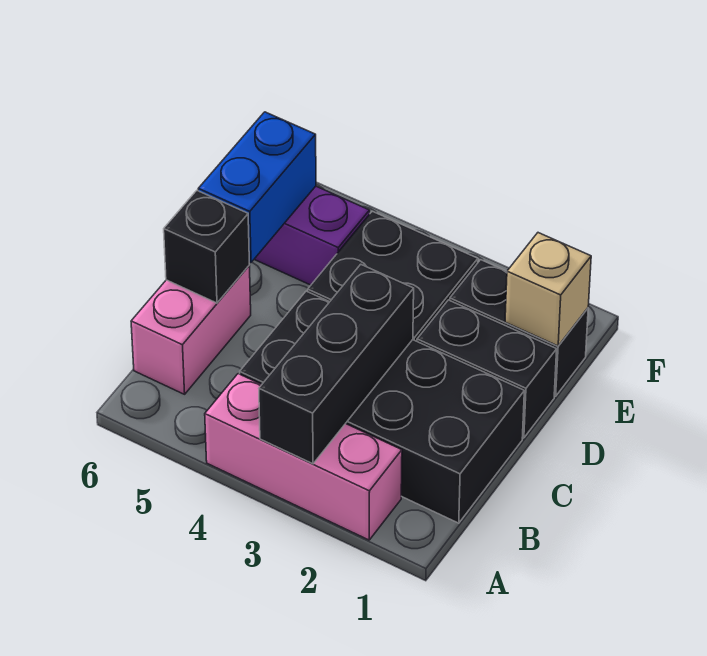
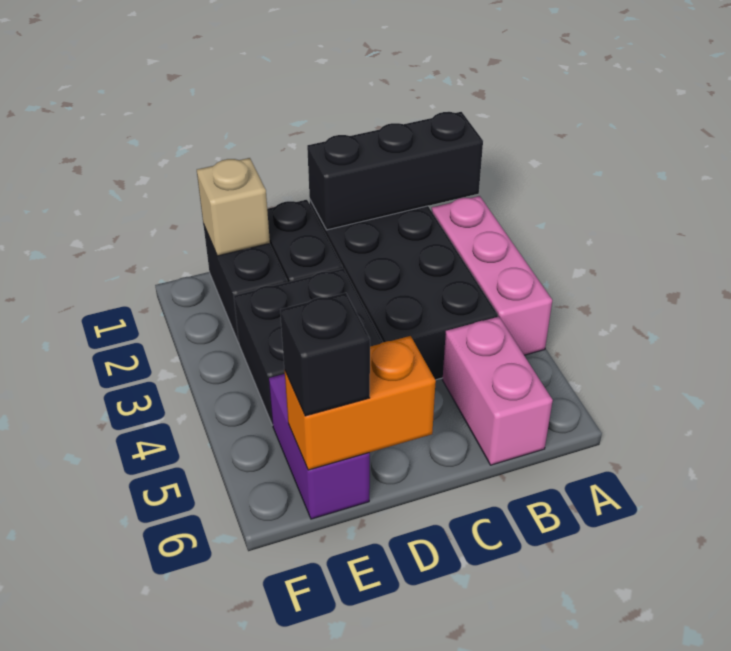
black brick A3:C3 level 2 -> black brick A1:C1 level 2
pink brick B6:C6 level 1 -> pink brick B5:B6 level 1
black brick C6 level 2 -> black brick E6 level 3
blue brick D6:E6 level 2 -> orange brick D6:E6 level 2

